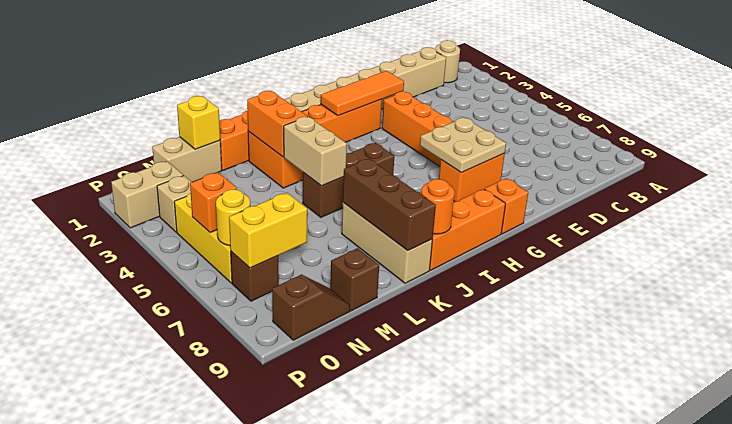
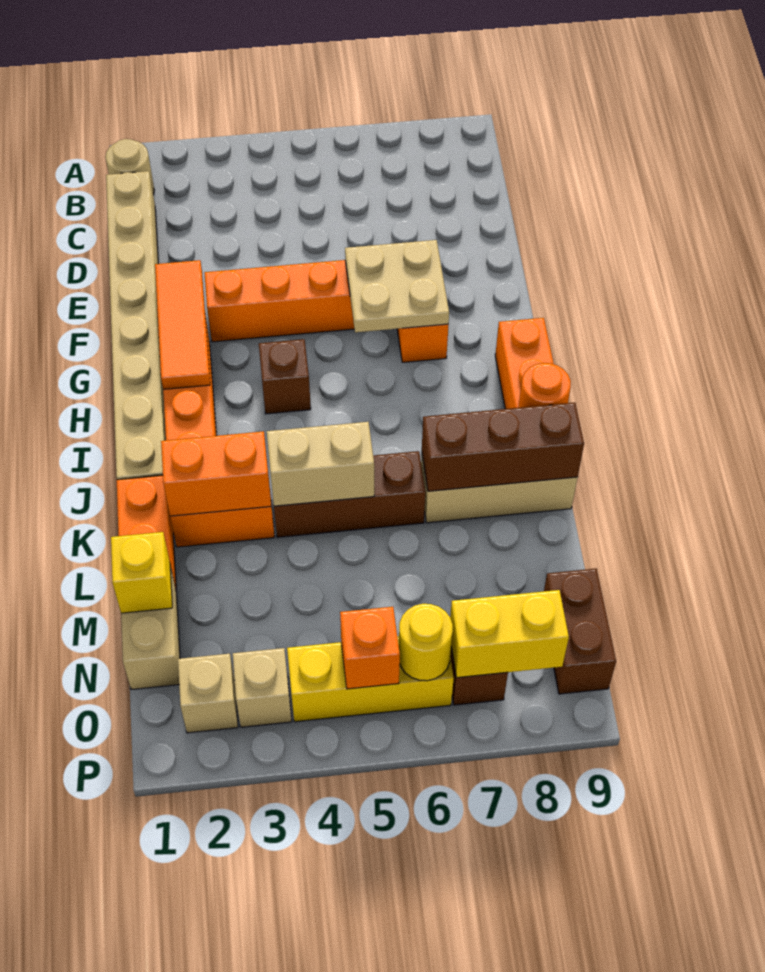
orange brick G9 level 1 -> none
brown brick I5:K5 level 1 -> brown brick K4:K6 level 1
brown brick M9 level 1 -> brown brick H4 level 1
yellow brick N7:O7 level 2 -> yellow brick O7:O8 level 2
brown slope N9:O9 level 1 top O -> brown brick N9:O9 level 1
tan brick O2:P2 level 1 -> tan brick O2 level 1

